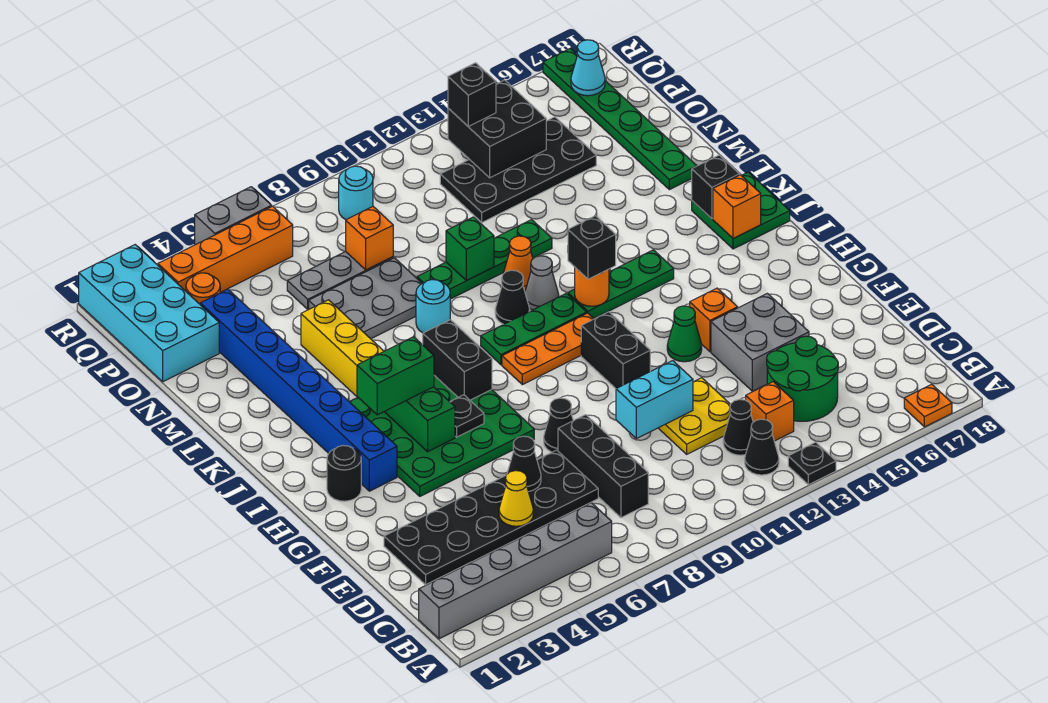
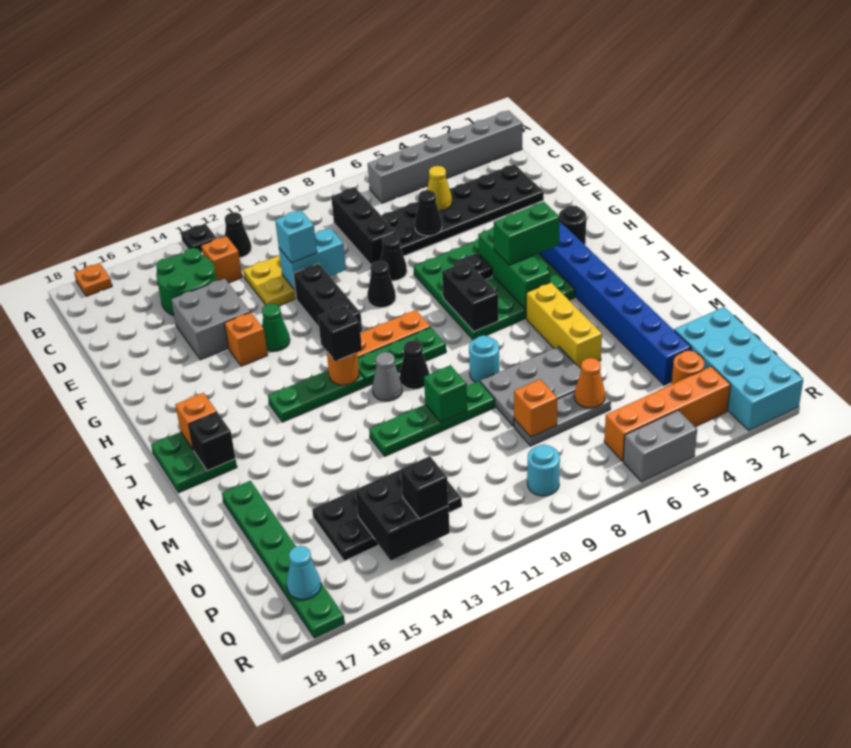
black cone C12 level 1 -> black cone G9 level 1
none -> cyan brick E11 level 3
black brick G11:H11 level 1 -> black brick F11:H11 level 1
orange cone L11 level 1 -> orange cone O6 level 2

